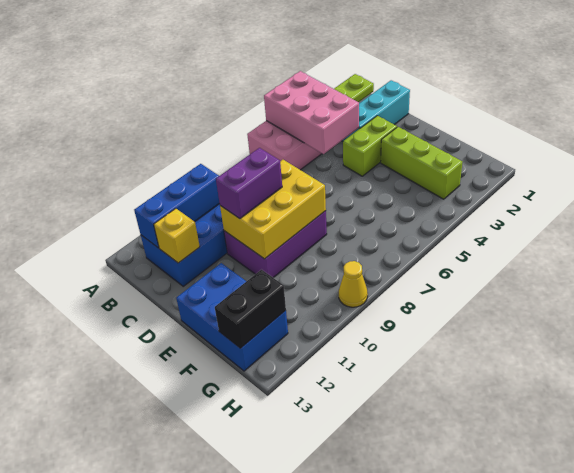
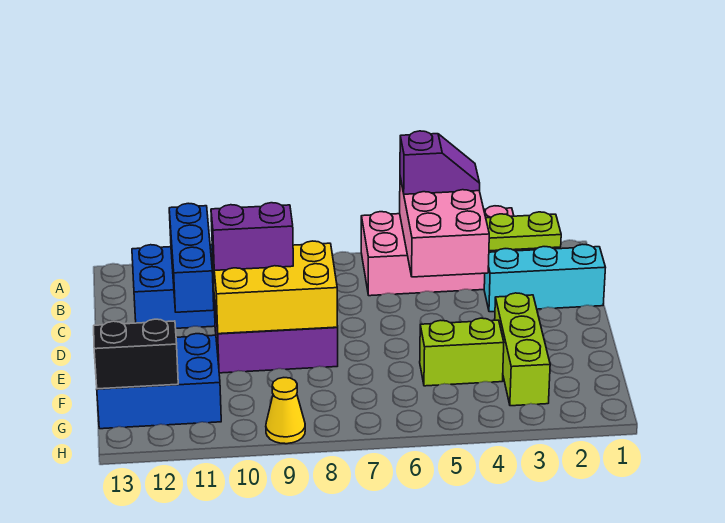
none -> purple slope A4:A5 level 3 top 5
blue brick B10:B12 level 2 -> blue brick B11:D11 level 2
yellow brick C12 level 2 -> none
lime brick D3:D4 level 1 -> lime brick F4:F5 level 1
blue brick E12:G13 level 1 -> blue brick F11:G13 level 1

